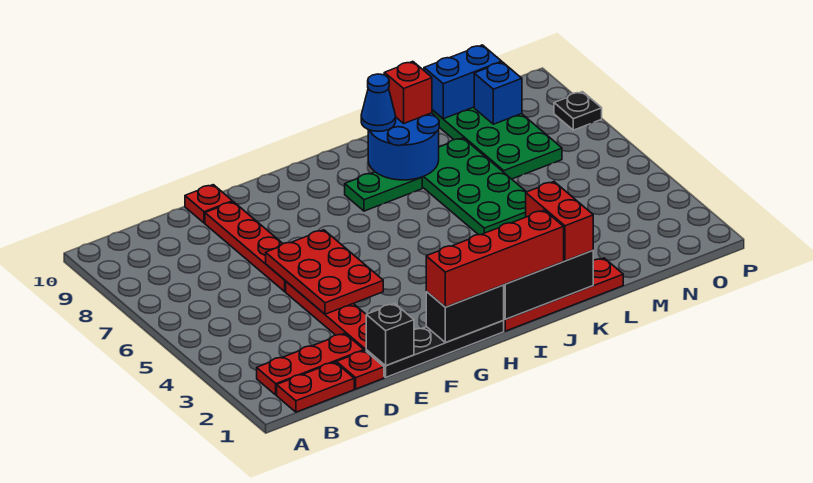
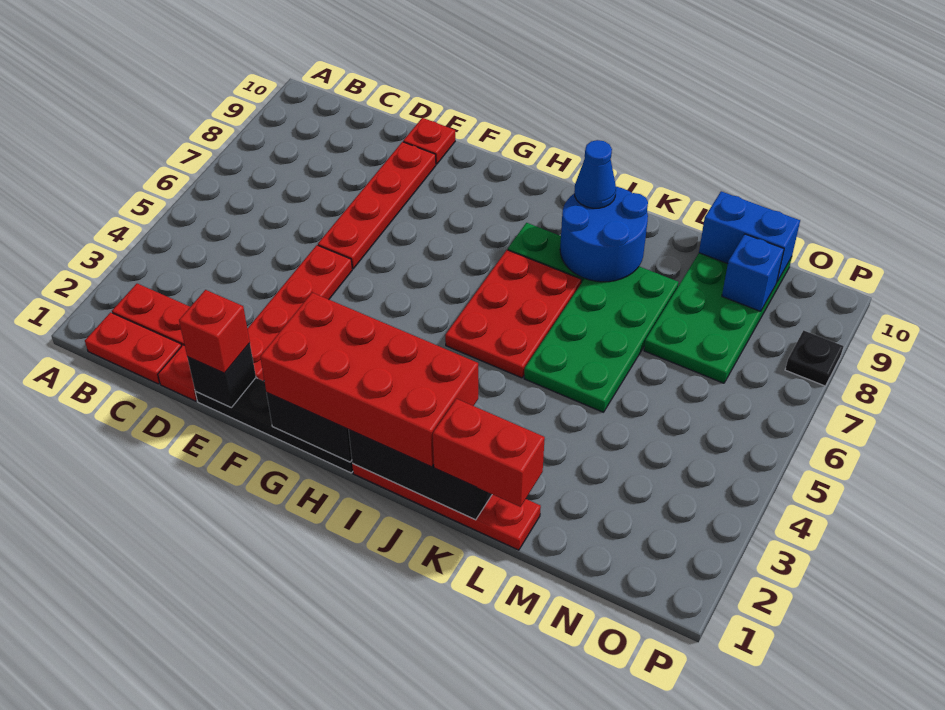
red plate E4:F6 level 2 -> red plate I5:J7 level 1
red brick G1:J1 level 3 -> red brick G1:J2 level 3
red brick K1:K2 level 3 -> red brick K1:L1 level 3
red brick K9 level 3 -> red brick E1 level 3

